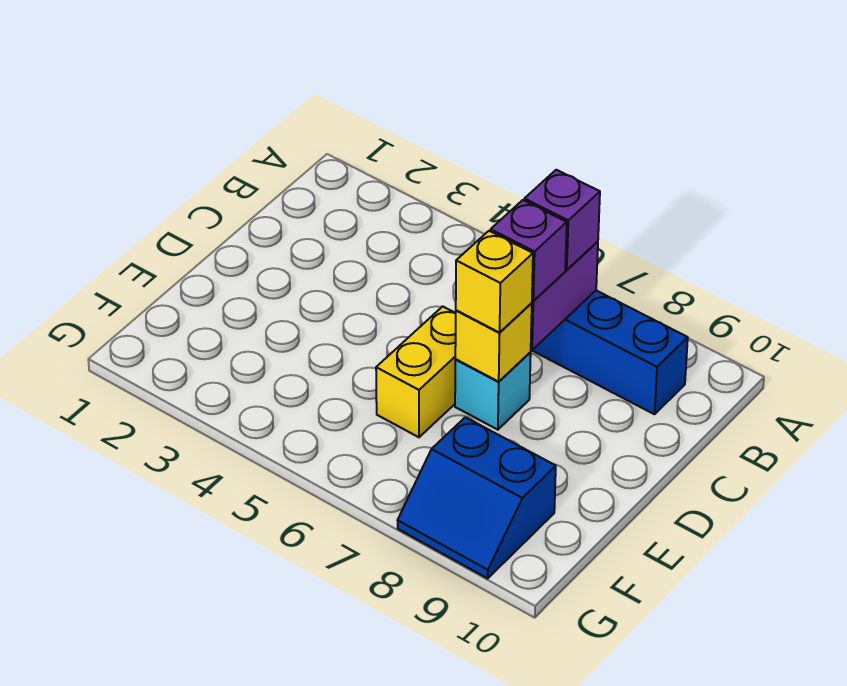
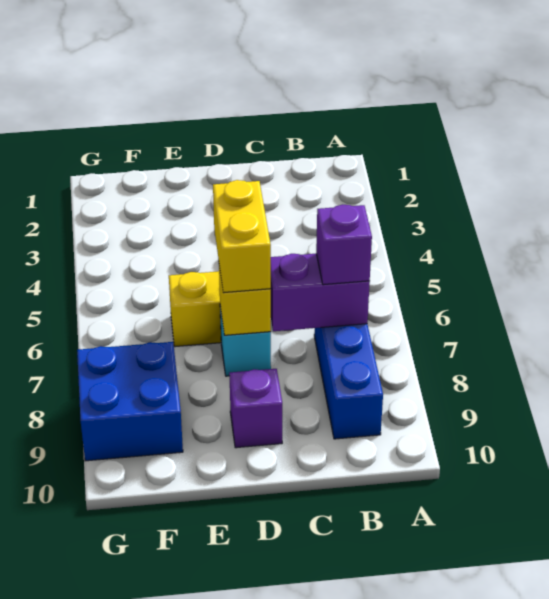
purple brick C7 level 3 -> purple brick D9 level 1
yellow brick D7 level 3 -> yellow brick D6:D7 level 3
blue slope F8:G9 level 1 top F -> blue brick F8:G9 level 1

